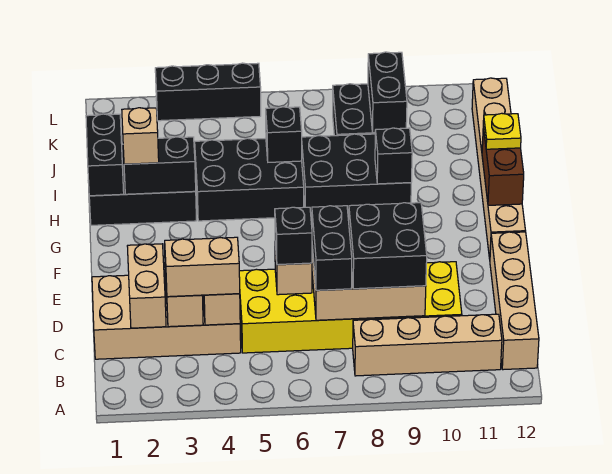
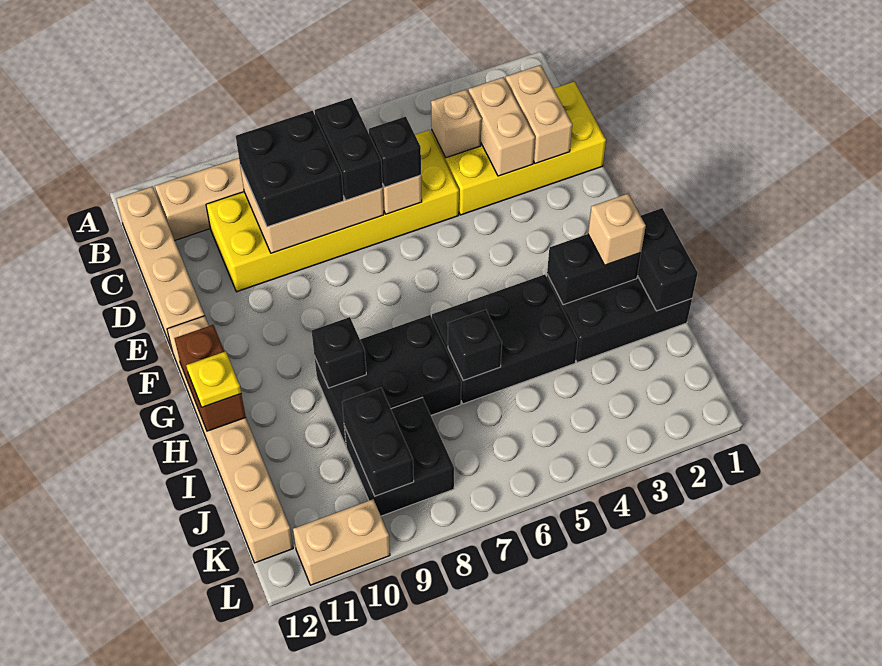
tan brick C1:D4 level 1 -> yellow brick C1:D4 level 1
tan brick C3:C4 level 3 -> tan brick L10:L11 level 1
black brick L3:L5 level 1 -> none

